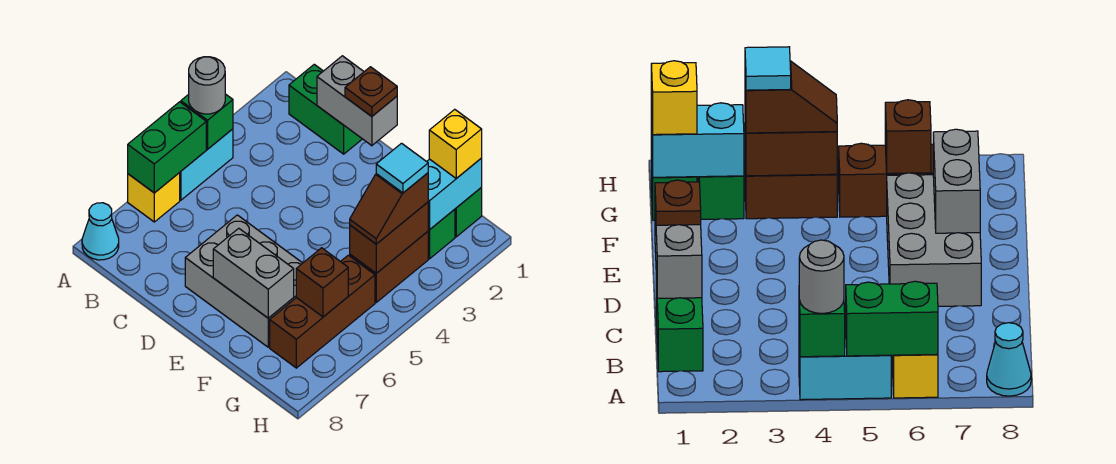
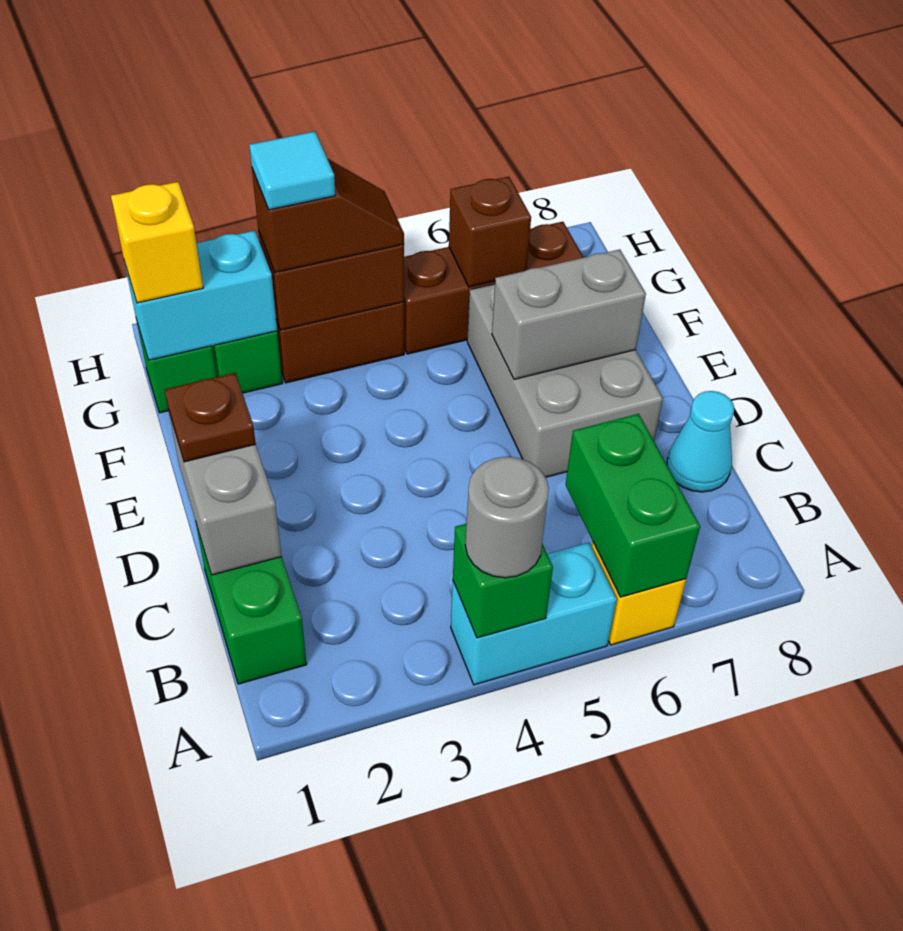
green brick A5:A6 level 2 -> green brick A6:B6 level 2
cyan cone A8 level 1 -> cyan cone C8 level 1
grey brick E7:F7 level 2 -> grey brick E6:E7 level 2

